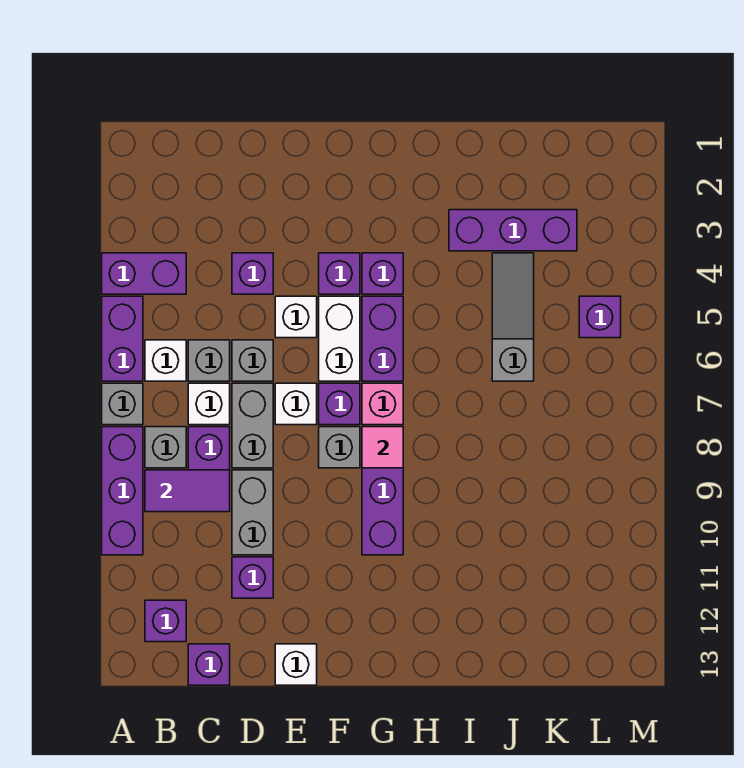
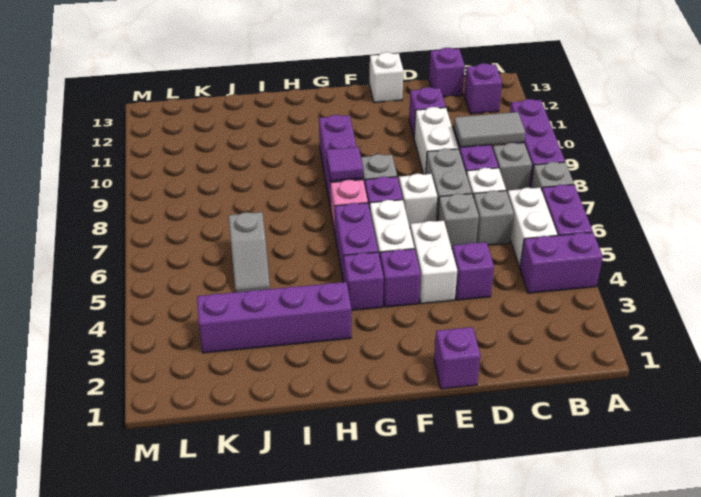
white brick B6 level 1 -> white brick B5:B6 level 1
purple tile B9:C9 level 2 -> grey tile B9:C9 level 2
grey brick D9:D10 level 1 -> white brick D9:D10 level 1
white brick E5 level 1 -> white brick E4:E5 level 1
pink tile G8 level 2 -> purple tile G8 level 2
purple brick I3:K3 level 1 -> purple brick H3:K3 level 1
grey slope J4:J6 level 1 top 6 -> grey slope J5:J6 level 1 top 6
purple brick L5 level 1 -> purple brick E1 level 1

